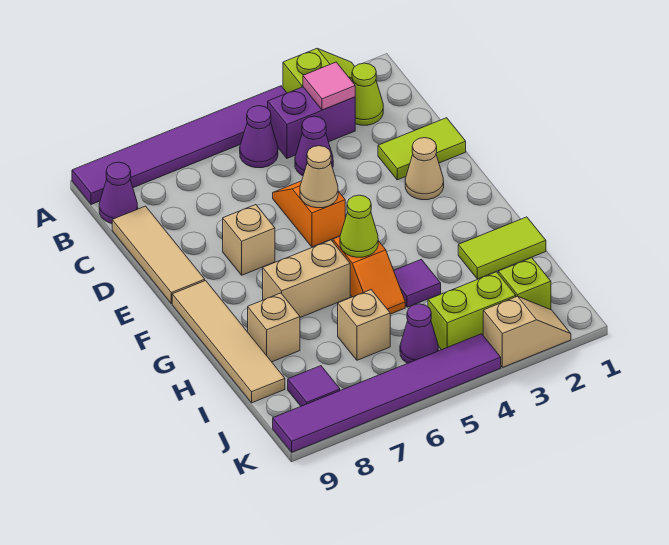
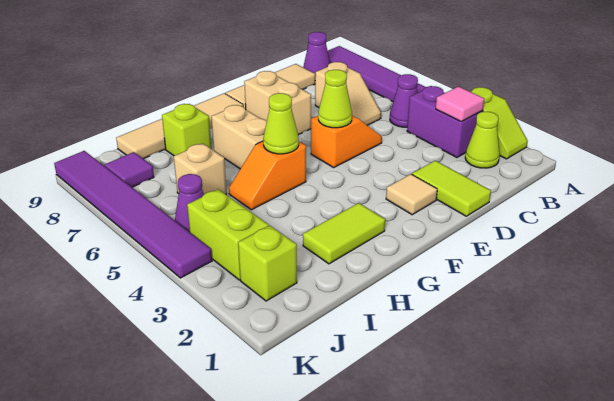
purple cone C4 level 1 -> none
tan cone E2 level 1 -> tan tile E2 level 1
tan cone E5 level 2 -> lime cone E5 level 2
tan brick E7 level 1 -> tan brick E7:E8 level 1
lime tile H1:H2 level 1 -> lime tile G2:H2 level 1
purple tile H4 level 1 -> none
tan brick H8 level 1 -> lime brick H8 level 1
tan slope K2:K3 level 1 top 3 -> tan slope C6:C7 level 1 top 7

